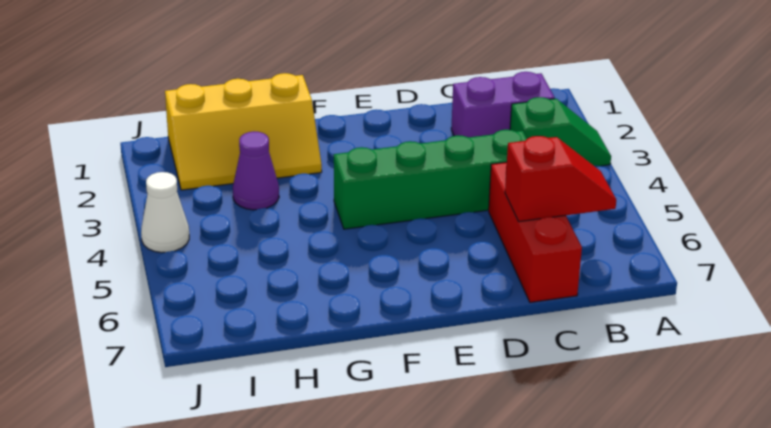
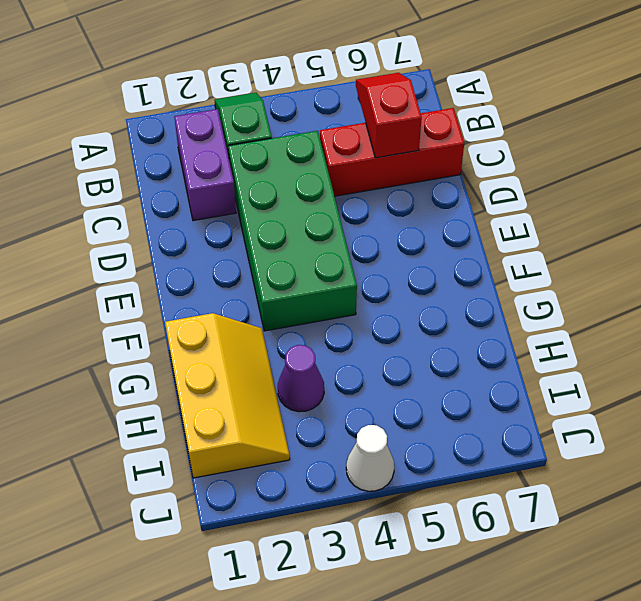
green brick C4:F4 level 1 -> green brick C3:F4 level 1

